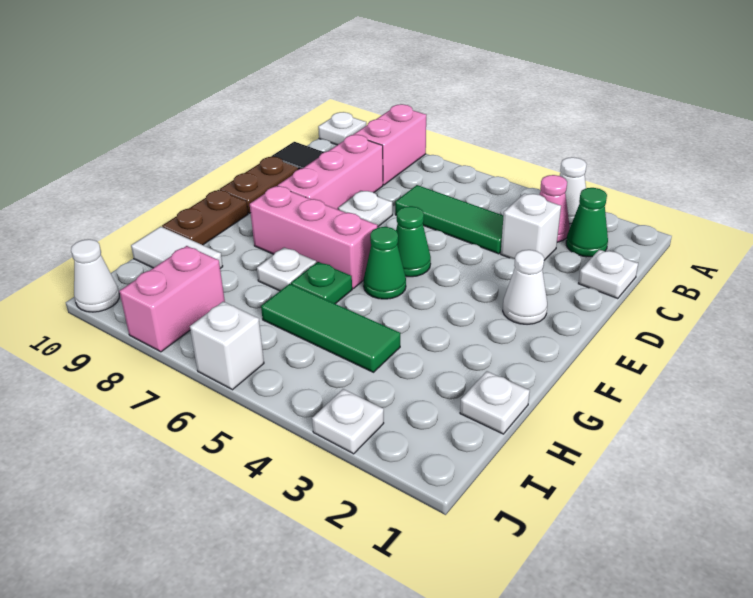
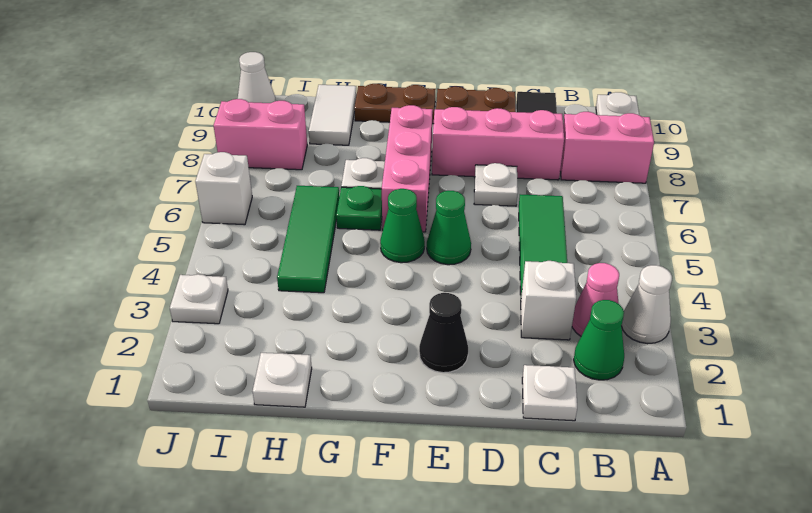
white cone E2 level 1 -> black cone E2 level 1

